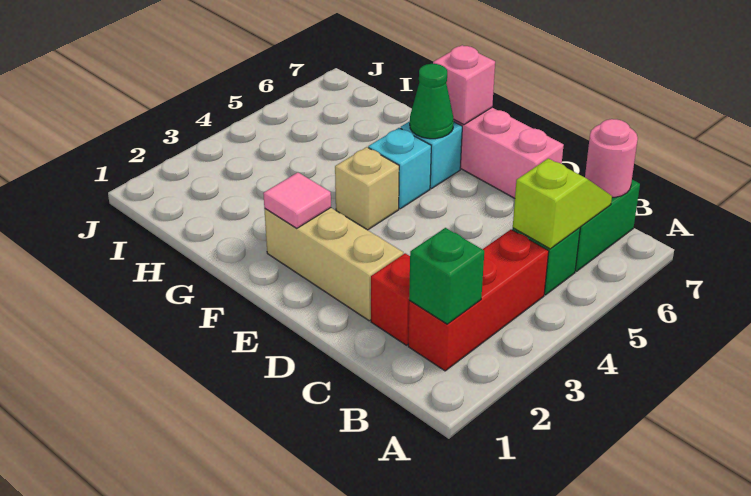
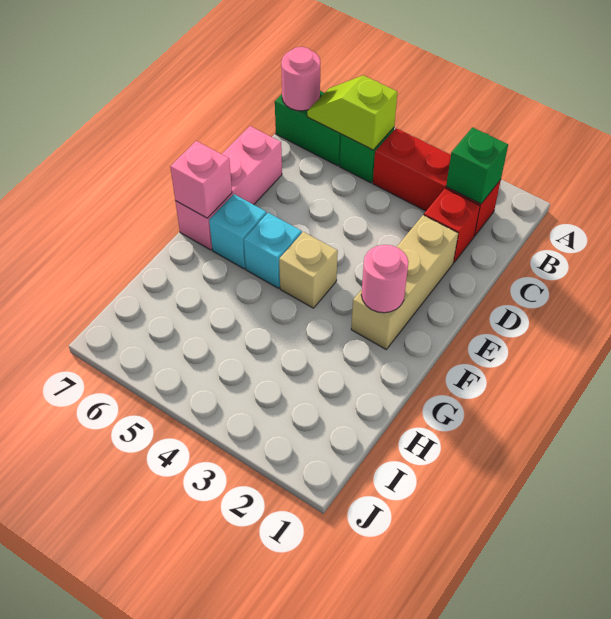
pink tile F2 level 2 -> pink round brick F2 level 2
green cone F6 level 2 -> none

